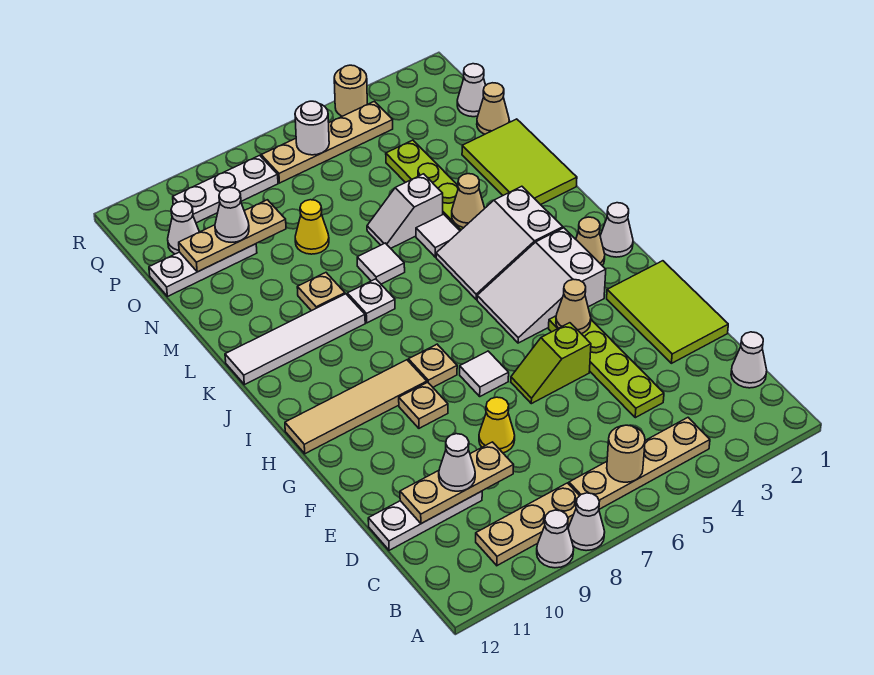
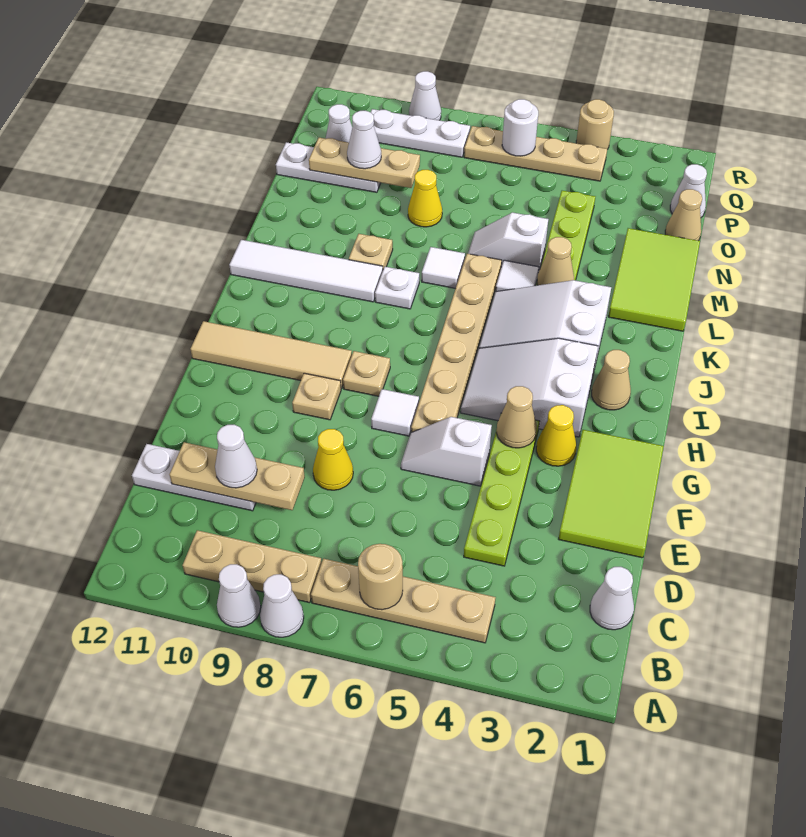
lime slope F5:F6 level 1 top 5 -> white slope F5:F6 level 1 top 5
none -> yellow cone G3 level 1
none -> tan plate G6:L6 level 1
white cone I1 level 1 -> white cone R9 level 1

